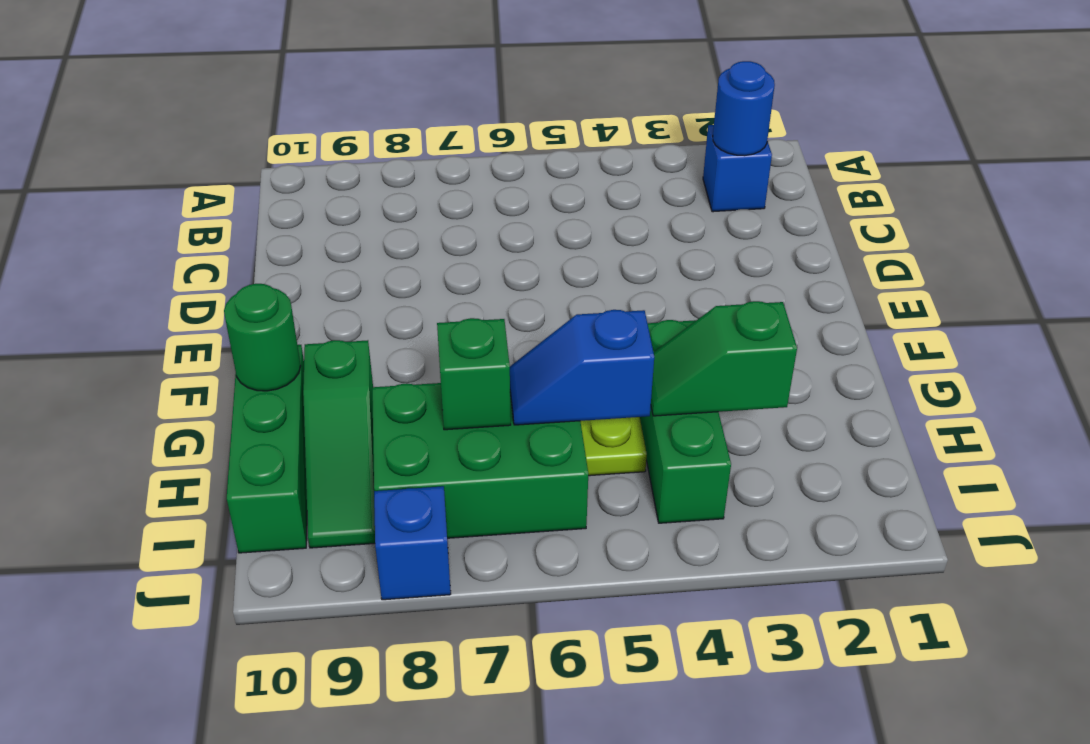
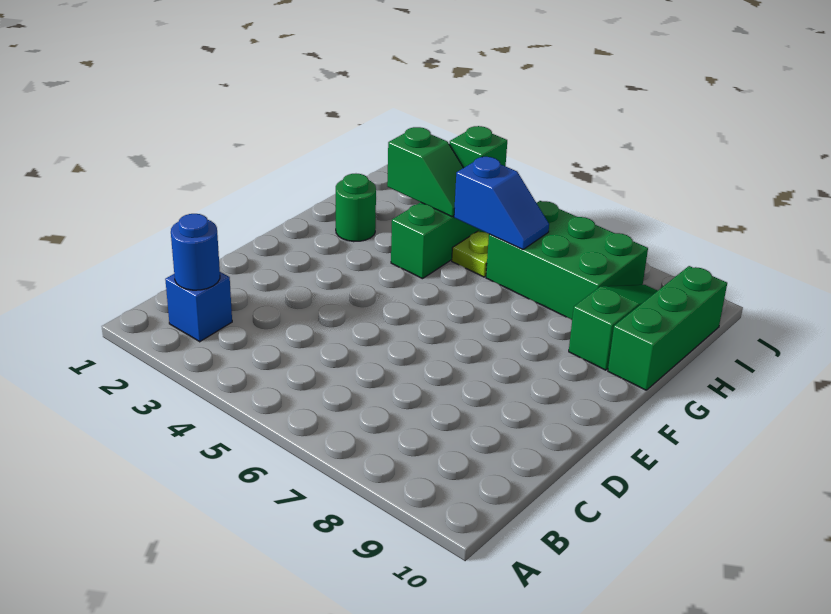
green round brick G10 level 2 -> green round brick G2 level 1
green brick H7 level 2 -> green brick I4 level 2
blue brick J8 level 1 -> none

